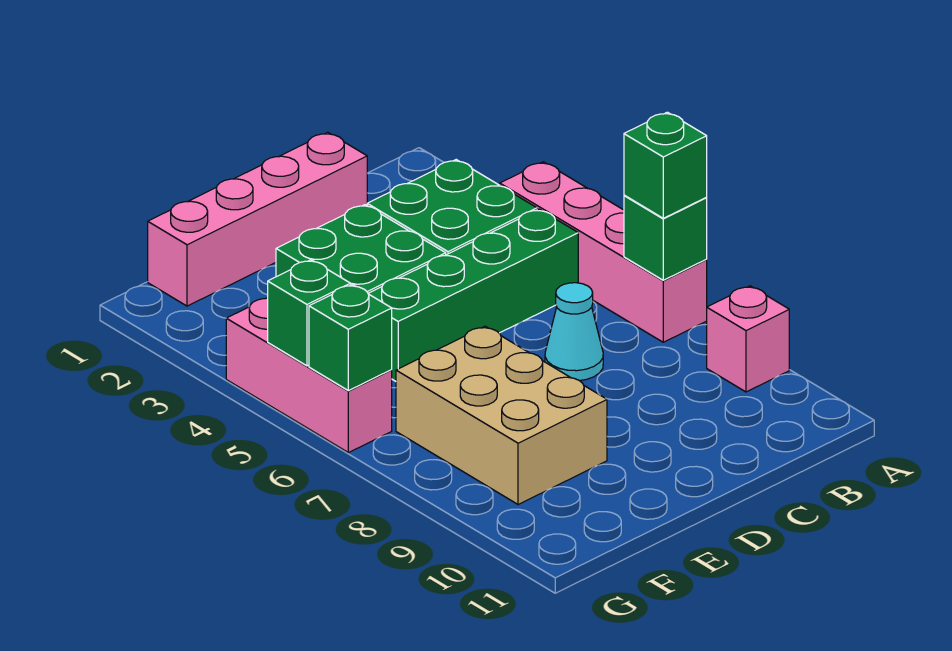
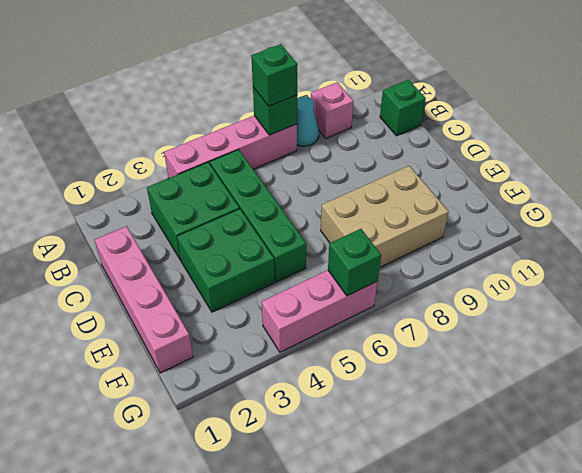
cyan cone C7 level 1 -> cyan cone A8 level 1
green brick G5 level 2 -> green brick B11 level 1

